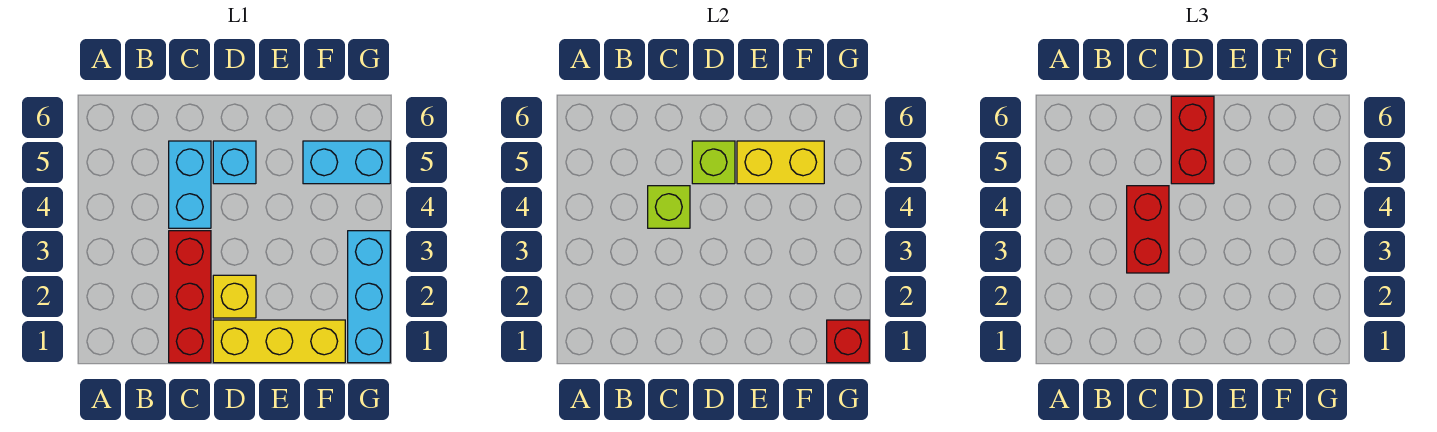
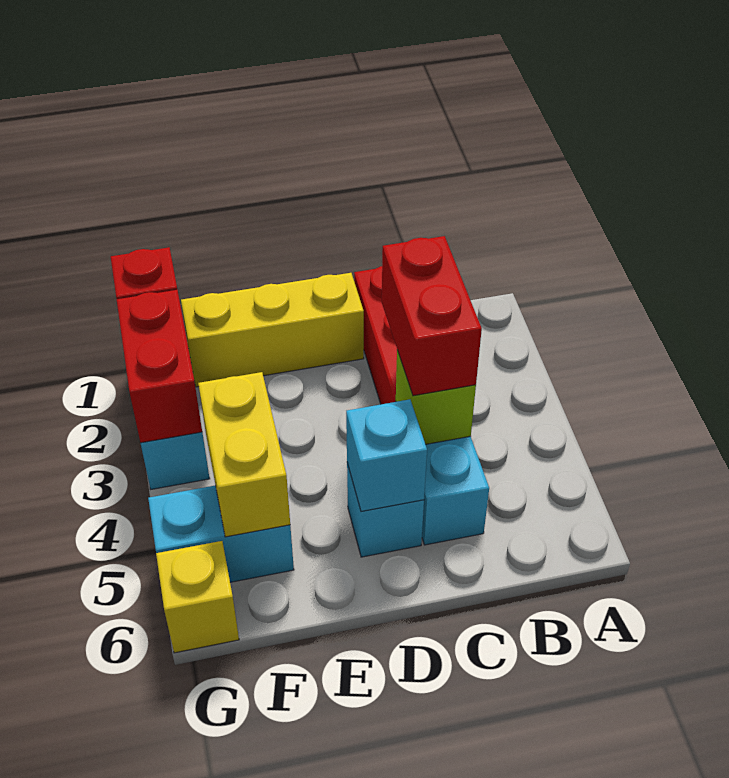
yellow brick D2 level 1 -> yellow brick G6 level 1
lime brick D5 level 2 -> cyan brick D5 level 2
red brick D5:D6 level 3 -> red brick G2:G3 level 2
yellow brick E5:F5 level 2 -> yellow brick F4:F5 level 2

